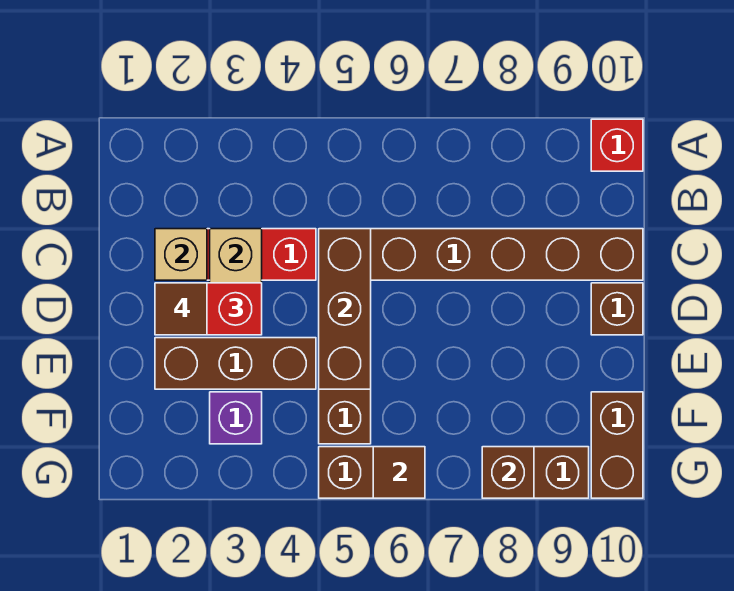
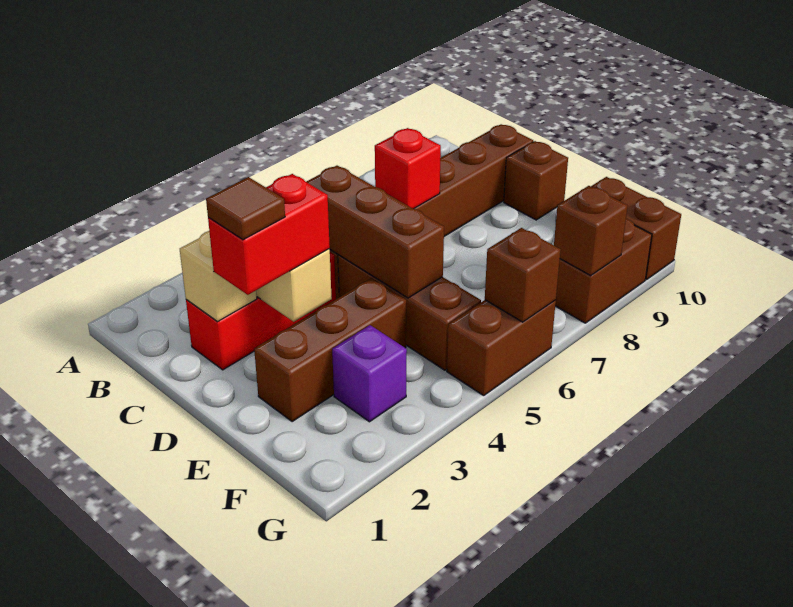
red brick A10 level 1 -> red brick C7 level 2
brown tile G6 level 2 -> brown brick G6 level 2

